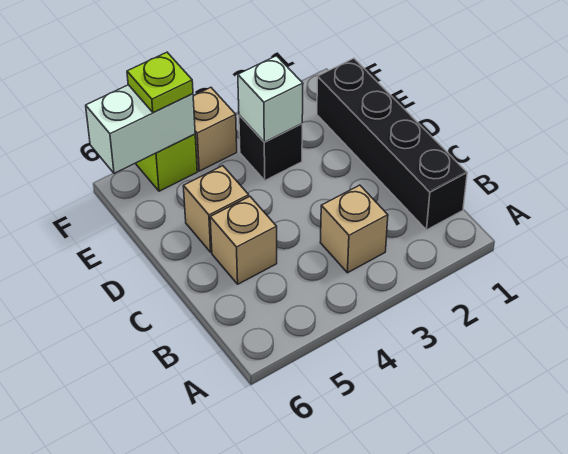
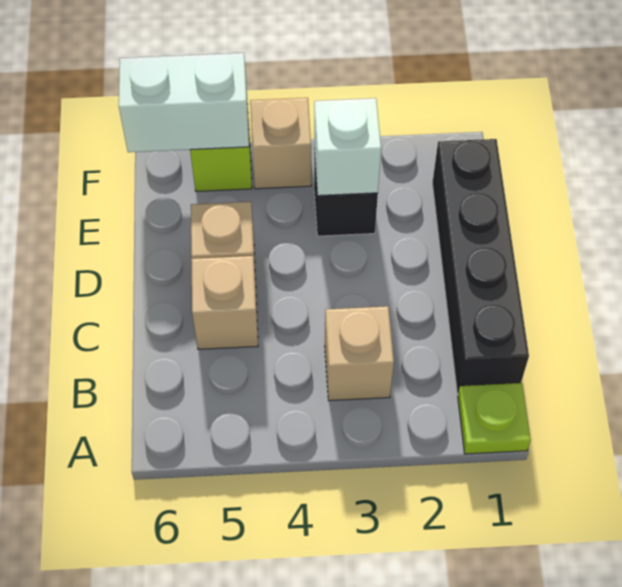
lime plate F5 level 3 -> lime plate A1 level 1

